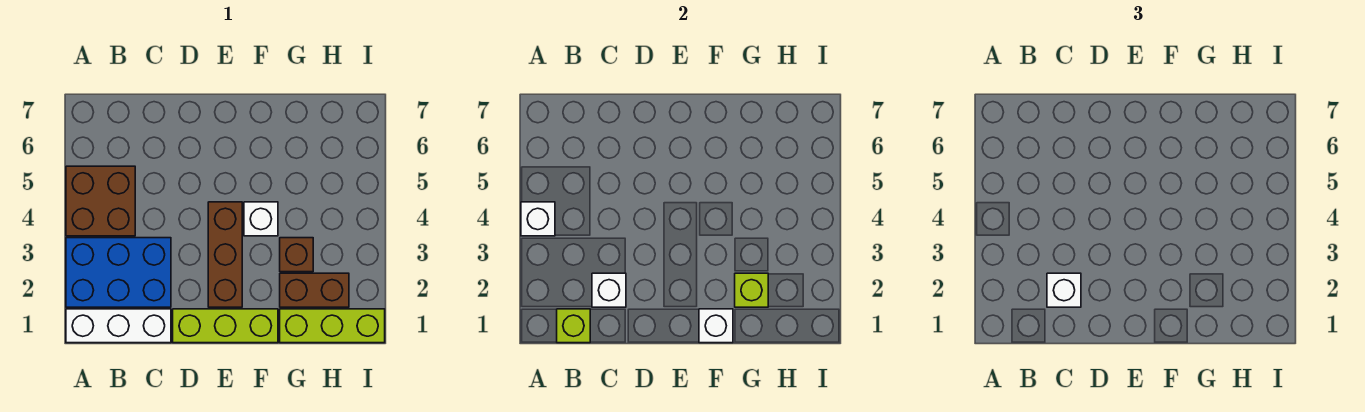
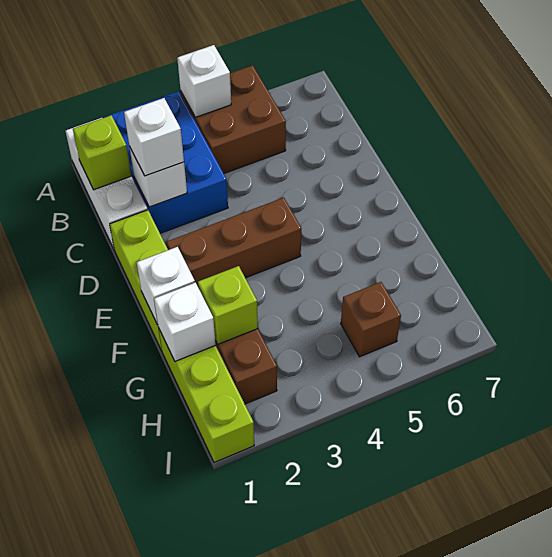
white brick F4 level 1 -> white brick G1 level 2
brown brick G3 level 1 -> brown brick H5 level 1

